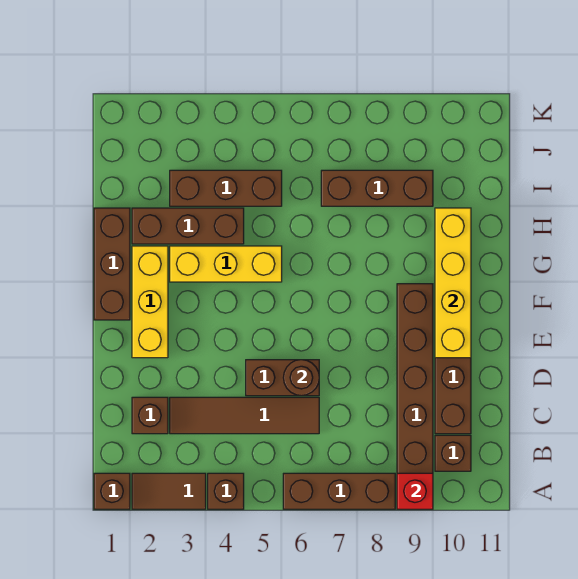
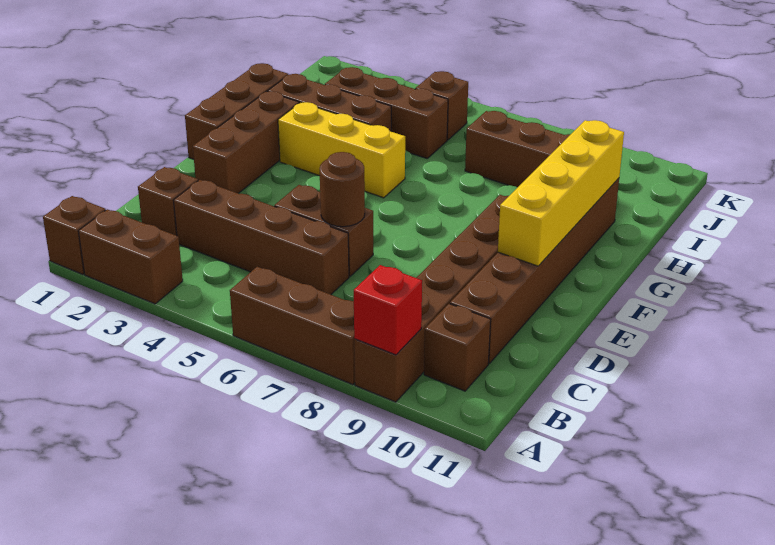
brown tile A2:A3 level 1 -> brown brick A2:A3 level 1
brown brick A4 level 1 -> brown brick J5 level 1
brown tile C3:C6 level 1 -> brown brick C3:C6 level 1
yellow brick E2:G2 level 1 -> brown brick E2:G2 level 1

